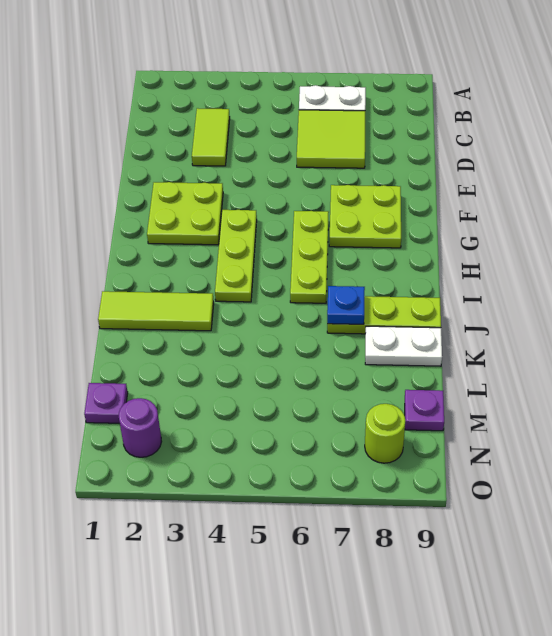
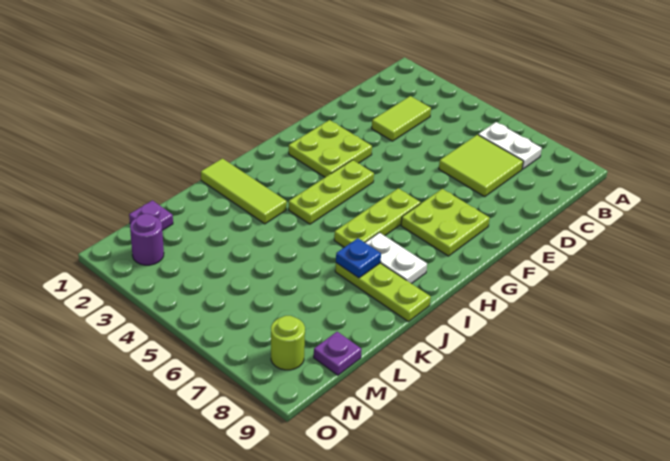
white plate K8:K9 level 1 -> white plate I7:I8 level 1

